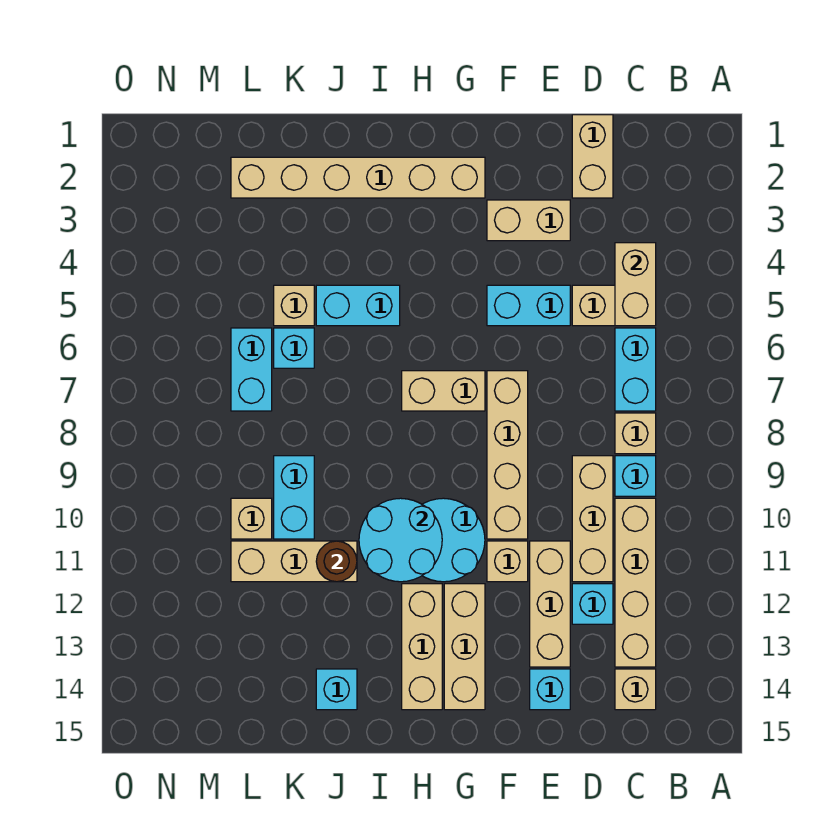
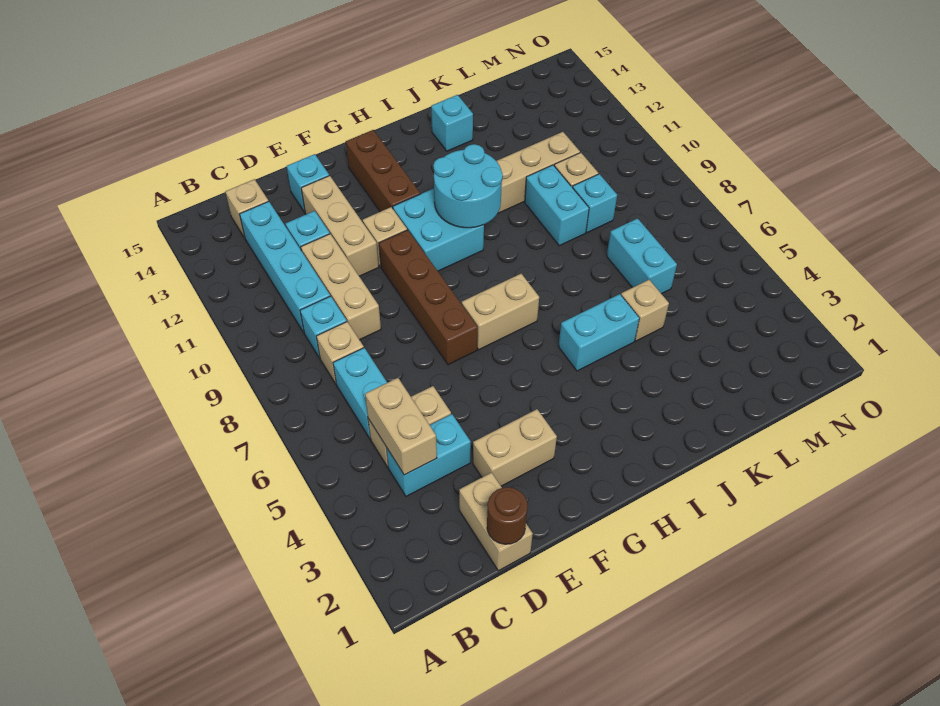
tan brick C10:C13 level 1 -> cyan brick C10:C13 level 1
cyan brick E5:F5 level 1 -> cyan brick C4:D4 level 1
tan brick F7:F10 level 1 -> brown brick F7:F10 level 1
tan brick G2:L2 level 1 -> none
cyan round brick G10:H11 level 1 -> cyan brick G10:H11 level 1
tan brick G12:G14 level 1 -> brown brick G12:G14 level 1
tan brick H12:H14 level 1 -> none
brown round brick J11 level 2 -> brown round brick D1 level 2
cyan brick K6 level 1 -> cyan brick L9 level 1

